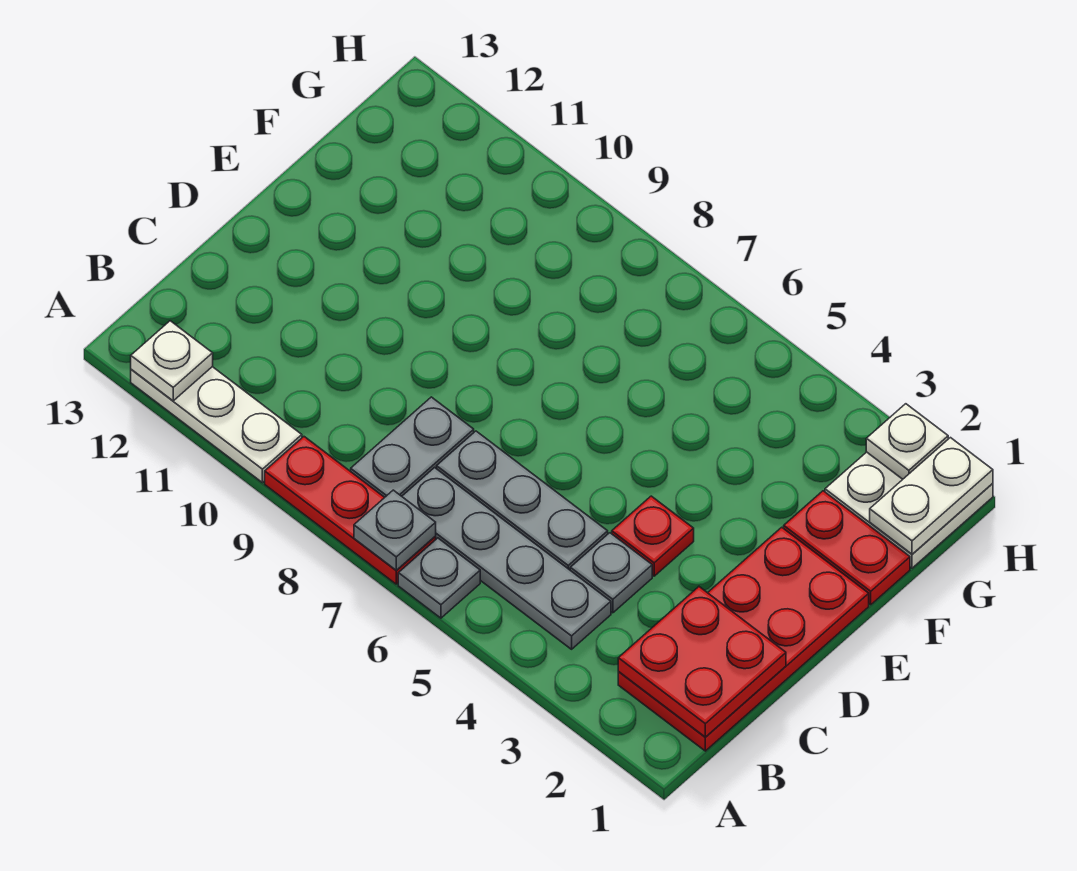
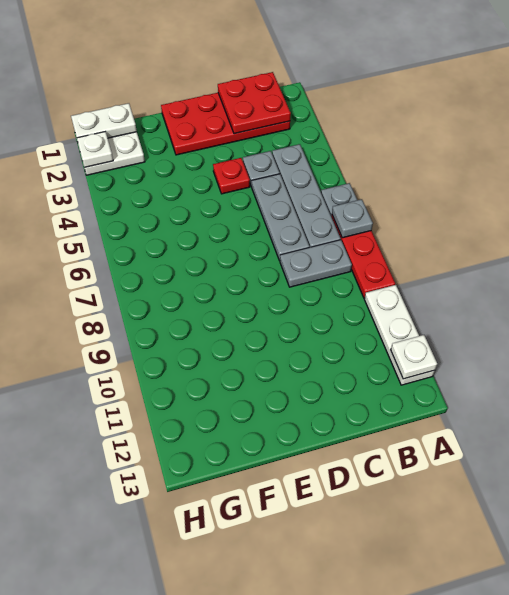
red plate F1:F2 level 1 -> none

